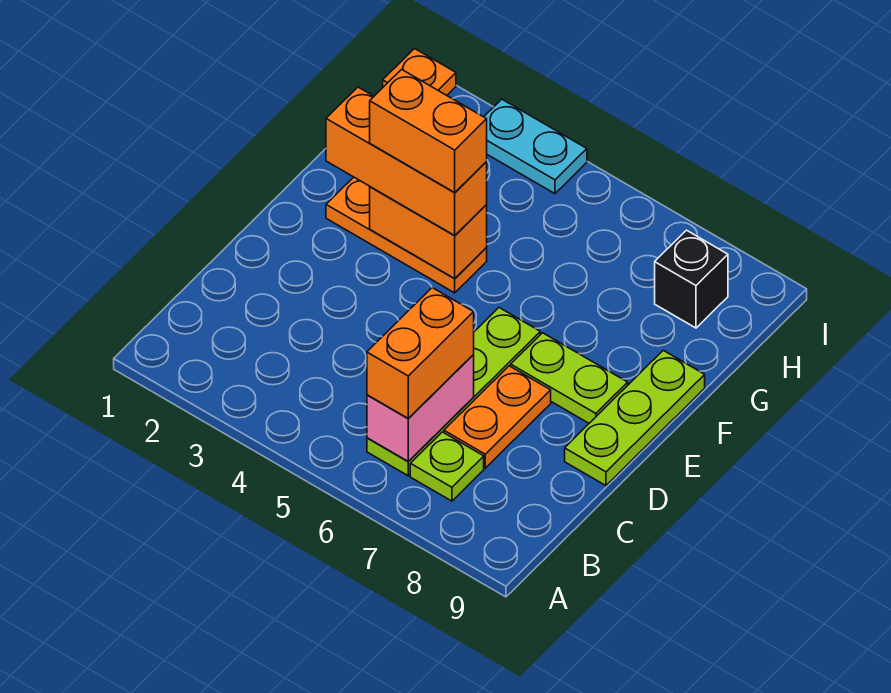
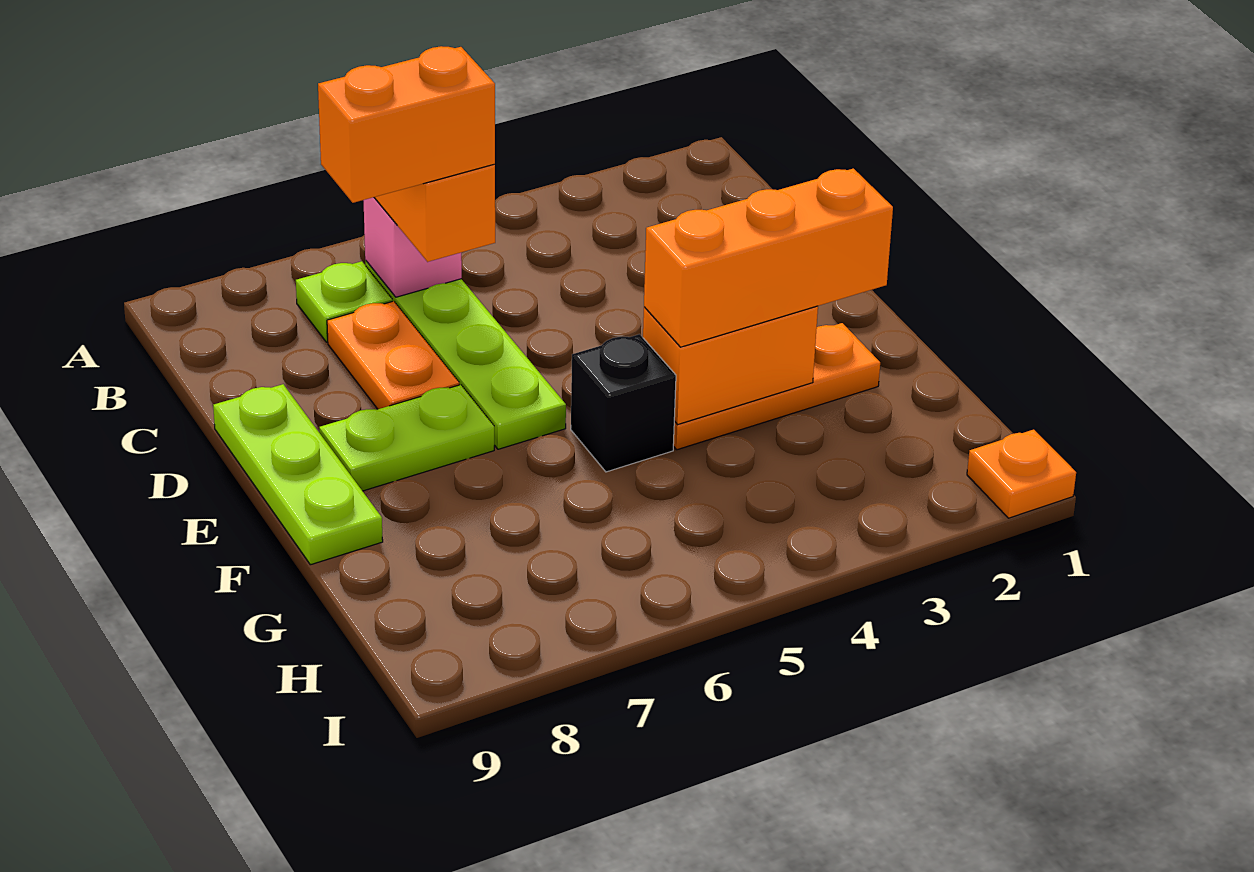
pink brick B6:C6 level 2 -> pink brick B6 level 2
orange brick F3:F4 level 4 -> orange brick C6:C7 level 4
black brick H8 level 1 -> black brick F5 level 1
cyan plate I3:I4 level 1 -> none

